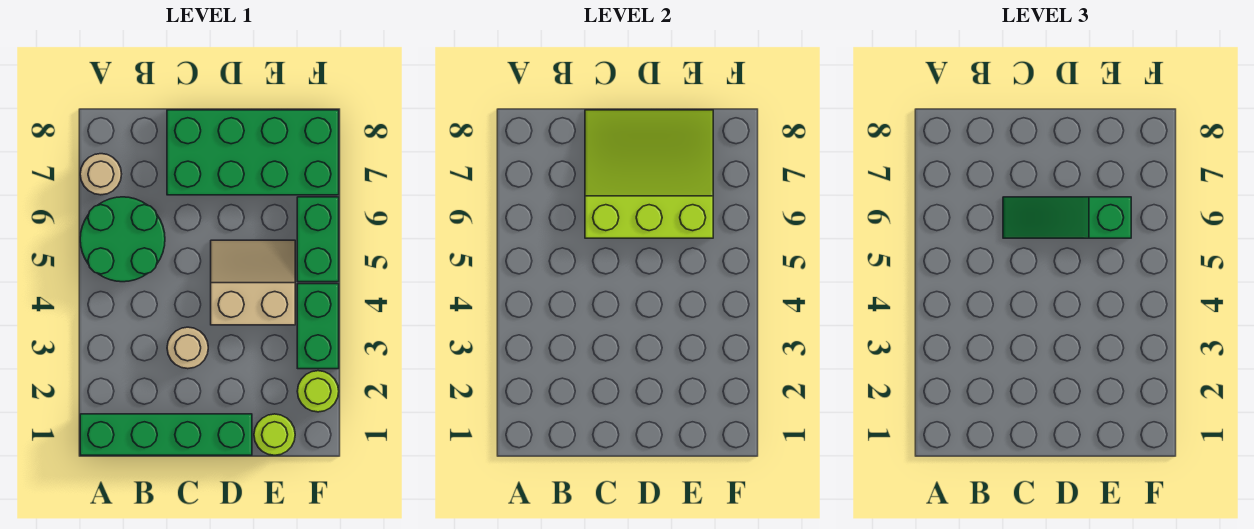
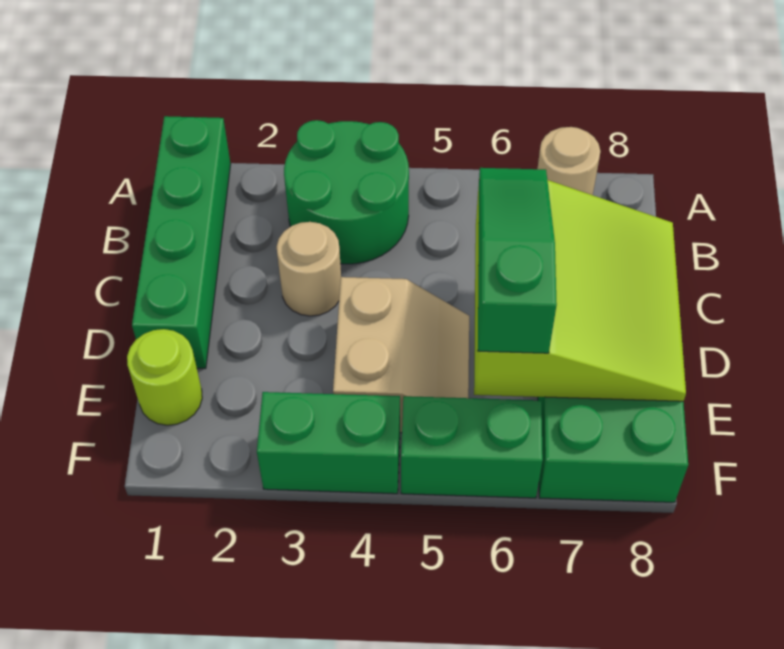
green round brick A5:B6 level 1 -> green round brick A3:B4 level 1
lime round brick F2 level 1 -> none

